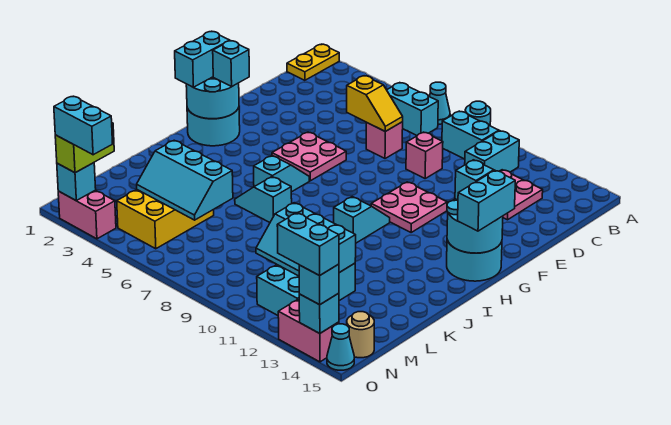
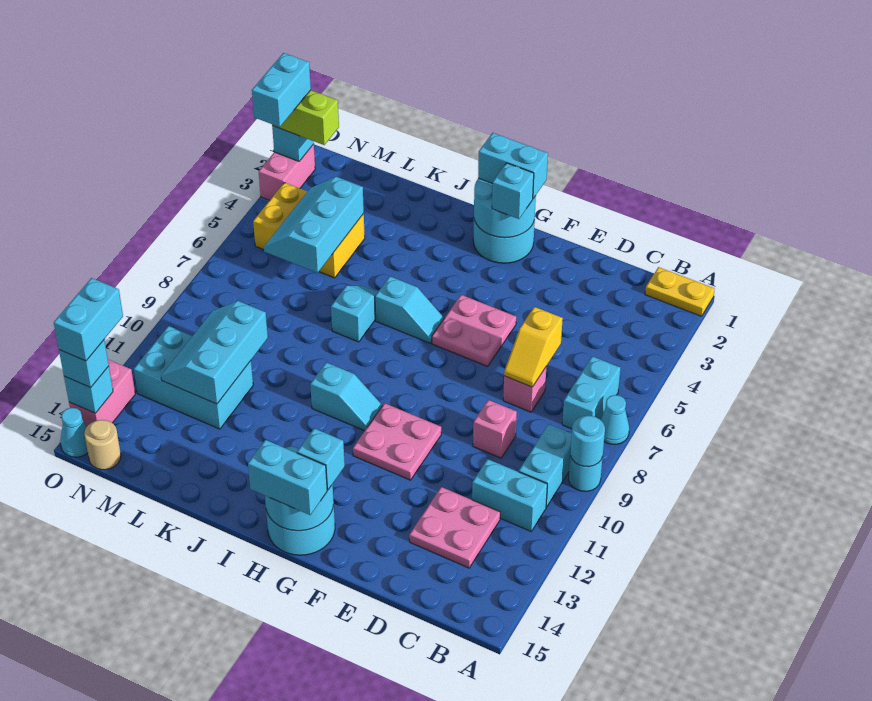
none -> cyan round brick A9 level 2

